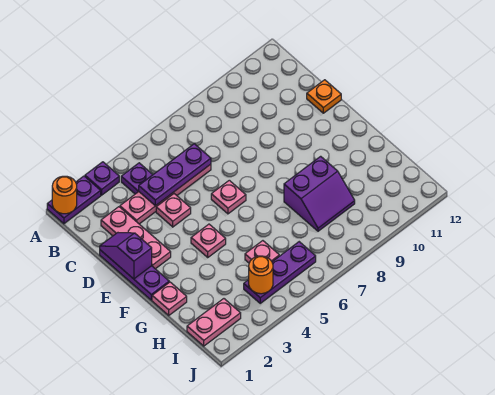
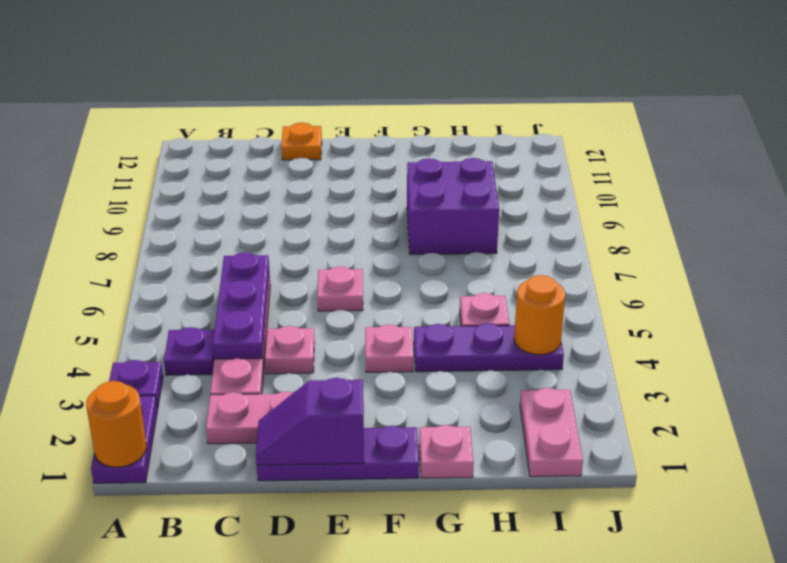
purple slope G8:H9 level 1 top G -> purple brick G8:H9 level 1
purple plate I4:I6 level 1 -> purple plate G4:I4 level 1

